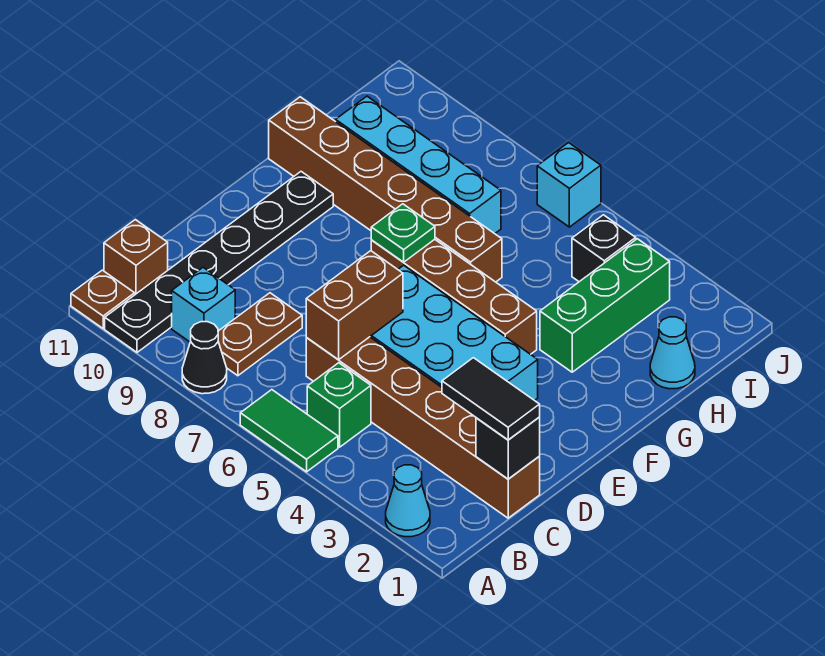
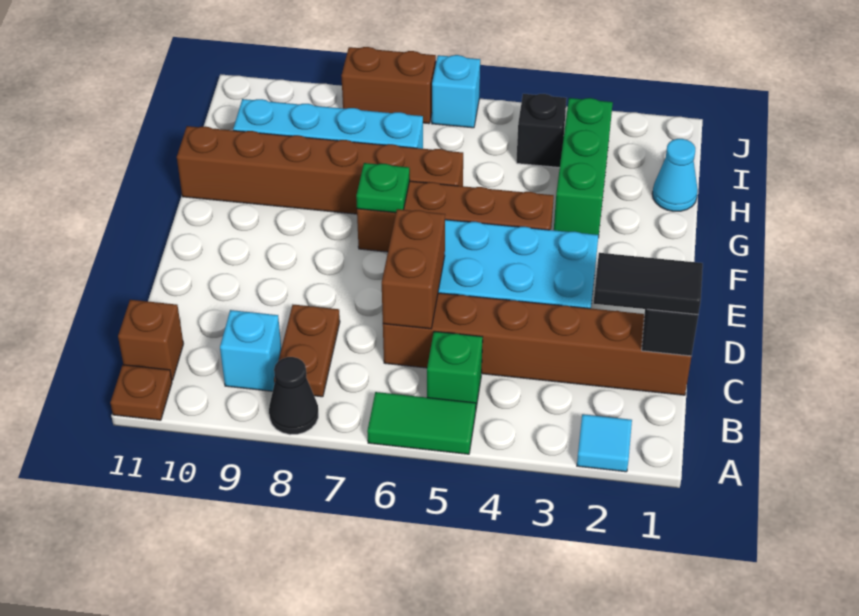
cyan cone A2 level 1 -> cyan tile A2 level 1
black plate A10:F10 level 1 -> none
none -> brown brick J7:J8 level 1

